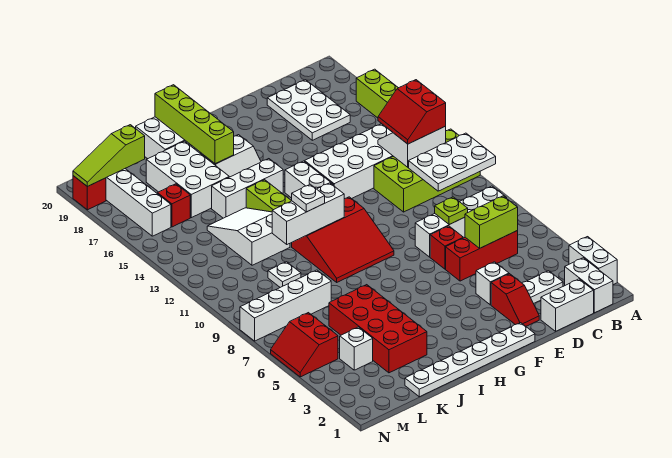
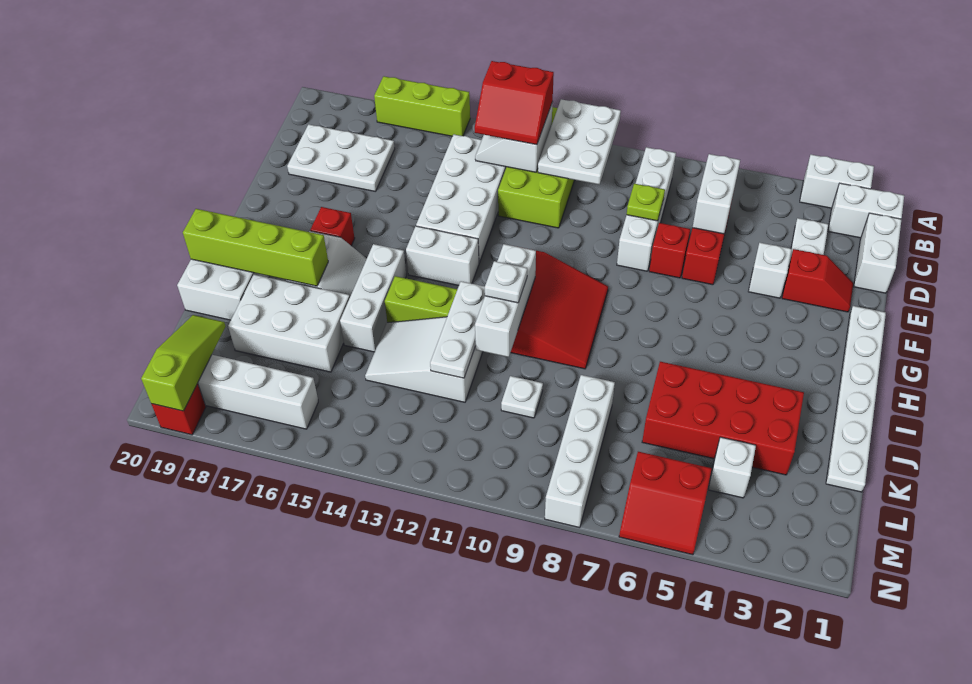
lime brick C6:D6 level 2 -> white brick C6:D6 level 2
none -> white plate I12:K12 level 2
red brick L16 level 1 -> red brick G17 level 1
lime slope L19:N19 level 2 top L -> lime slope L19:N19 level 2 top N

